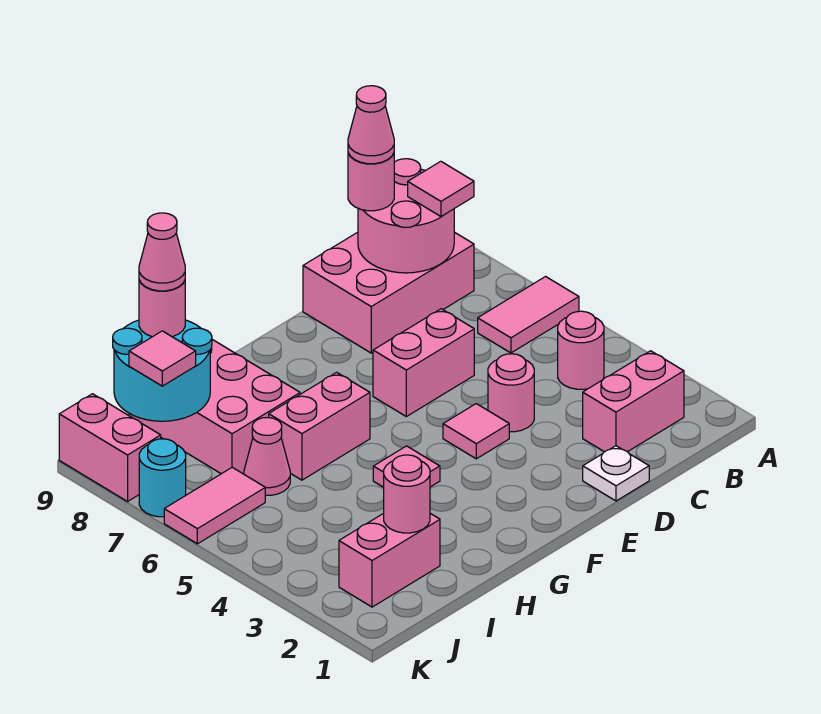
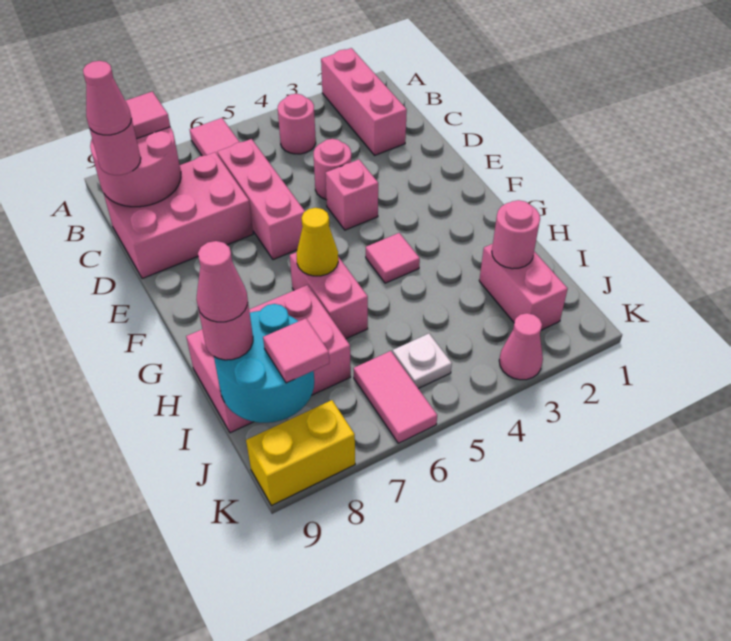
pink brick B2:C2 level 1 -> pink brick A2:C2 level 1
pink brick B8:D9 level 1 -> pink brick C7:D9 level 1
white plate D1 level 1 -> white plate J5 level 1
pink brick D6:E6 level 1 -> pink brick C6:E6 level 1
pink tile E4 level 1 -> pink brick E4 level 1
none -> yellow cone G6 level 2
pink cone I6 level 1 -> pink cone K3 level 1
cyan round brick K7 level 1 -> none
pink brick K8:K9 level 1 -> yellow brick K8:K9 level 1

